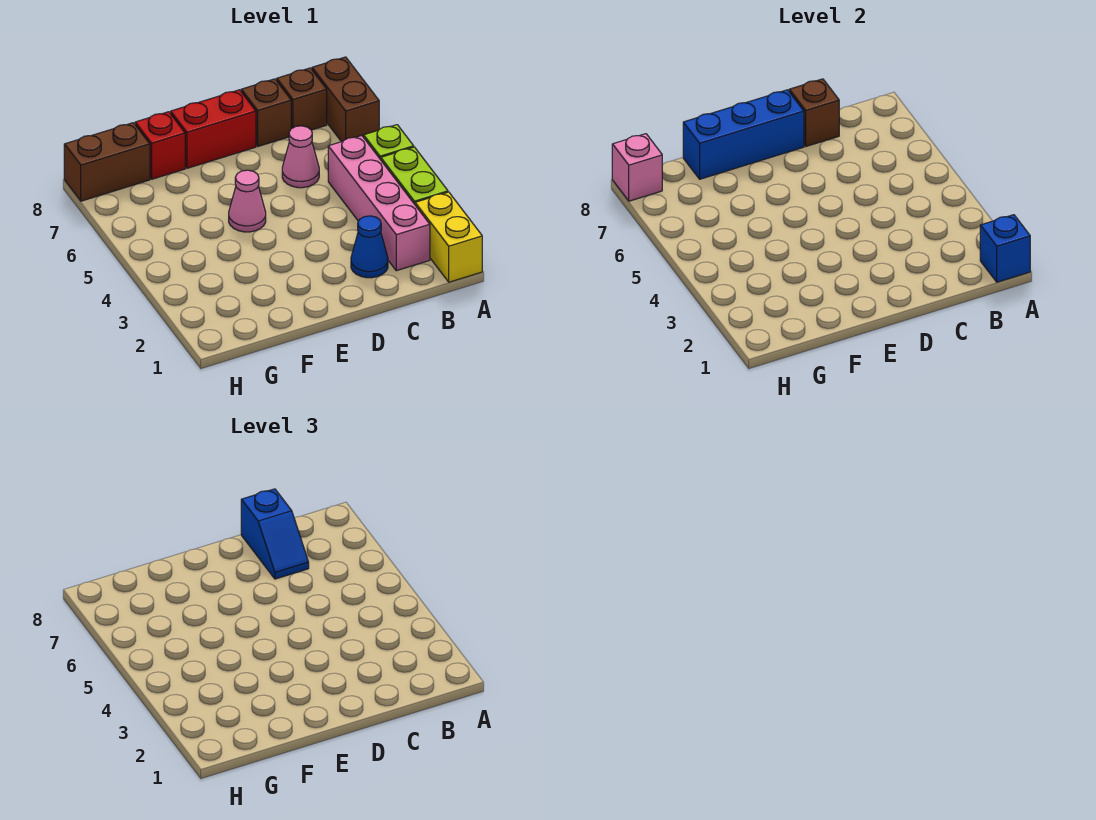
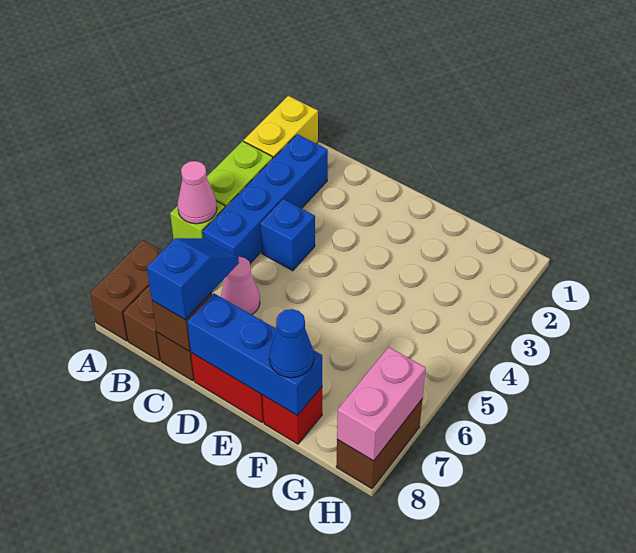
blue brick A1 level 2 -> blue brick C4 level 1
pink brick B2:B5 level 1 -> blue brick B2:B5 level 1
blue cone C2 level 1 -> blue cone F8 level 3
pink cone E5 level 1 -> pink cone A5 level 2
brown brick G8:H8 level 1 -> brown brick H7:H8 level 1
pink brick H8 level 2 -> pink brick H7:H8 level 2

